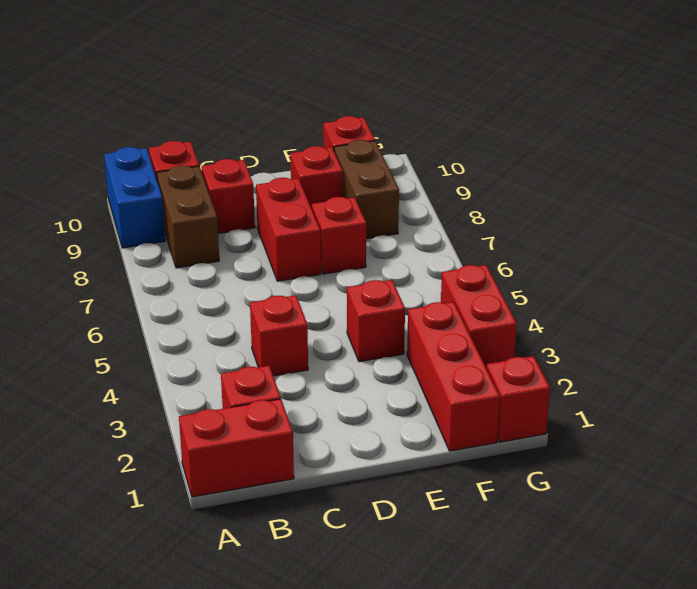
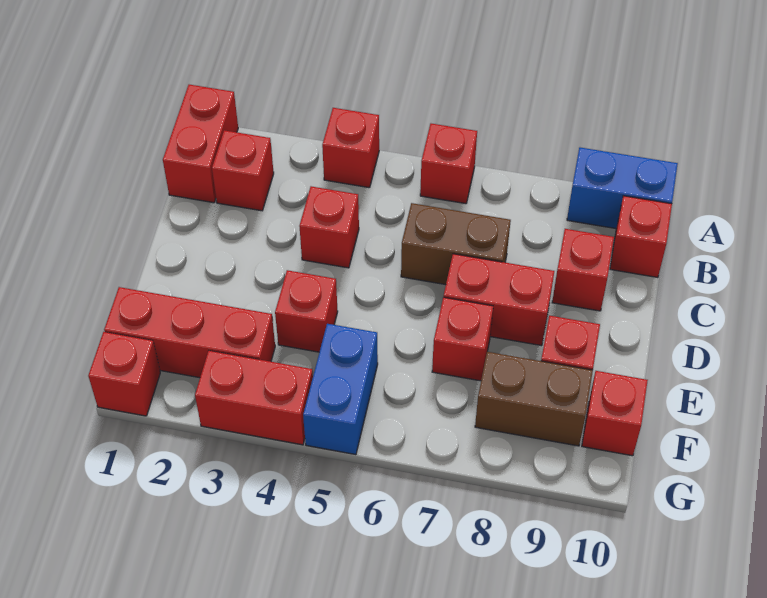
none -> red brick A4 level 1
none -> red brick A6 level 1
brown brick B8:B9 level 1 -> brown brick C6:C7 level 1
none -> blue brick F5:G5 level 1

